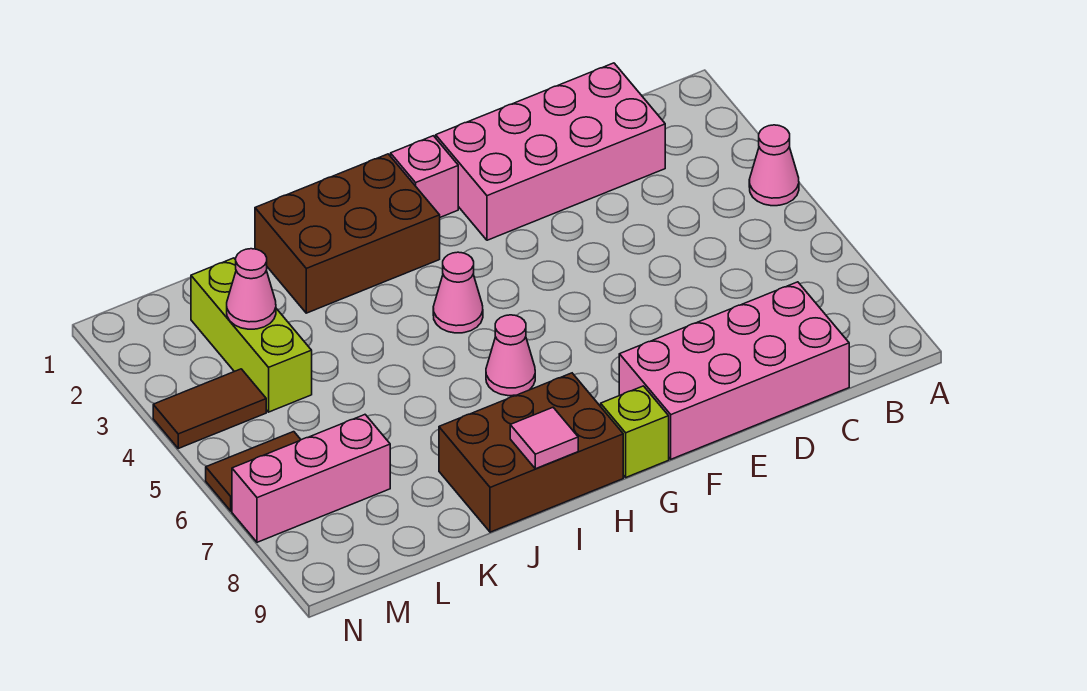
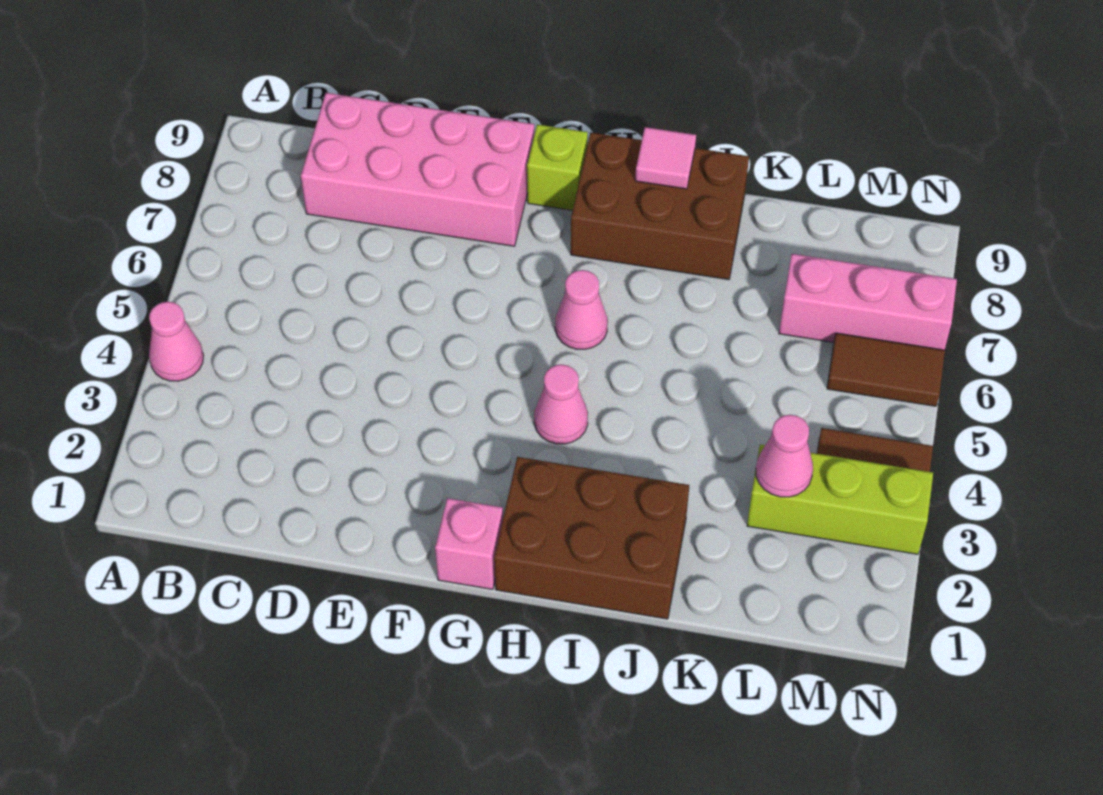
pink brick C1:F2 level 1 -> none
lime brick L2:L4 level 1 -> lime brick L3:N3 level 1

